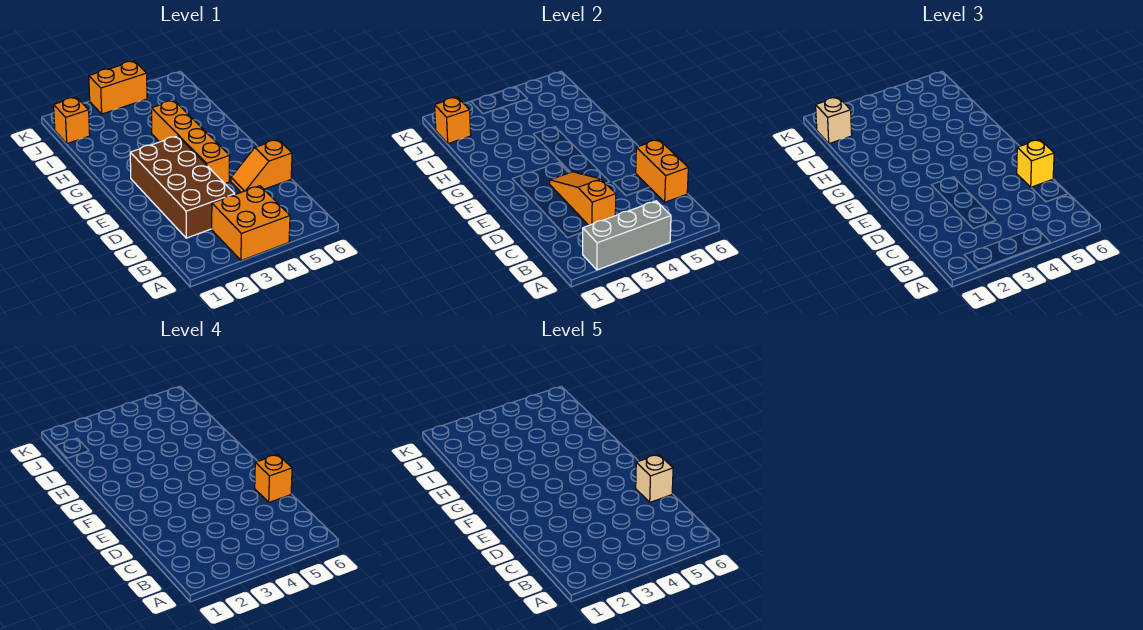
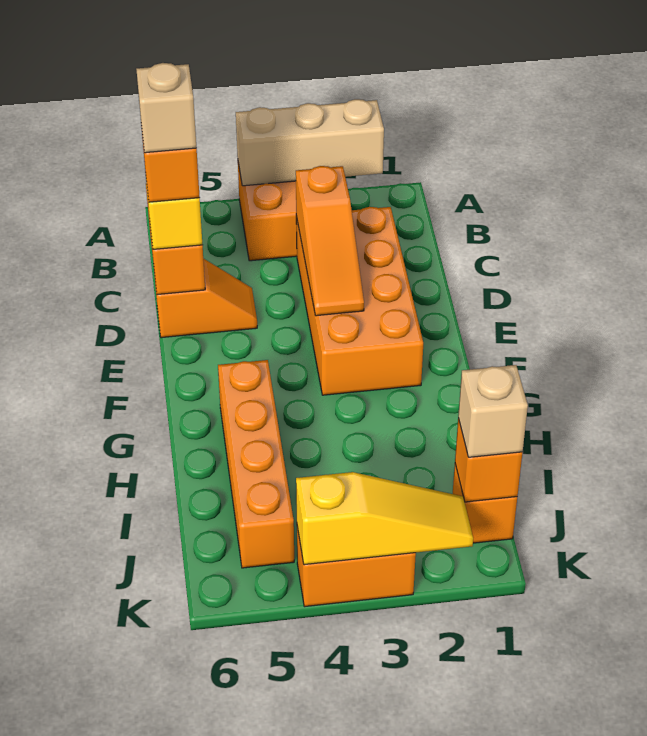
grey brick A2:A4 level 2 -> tan brick A2:A4 level 2
brown brick C2:F3 level 1 -> orange brick C2:F3 level 1
orange brick E4:H4 level 1 -> orange brick G5:J5 level 1
none -> yellow slope K2:K4 level 2 top 4

